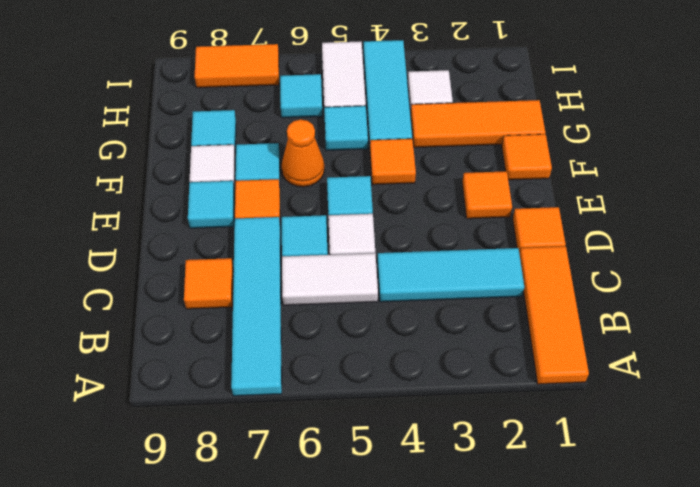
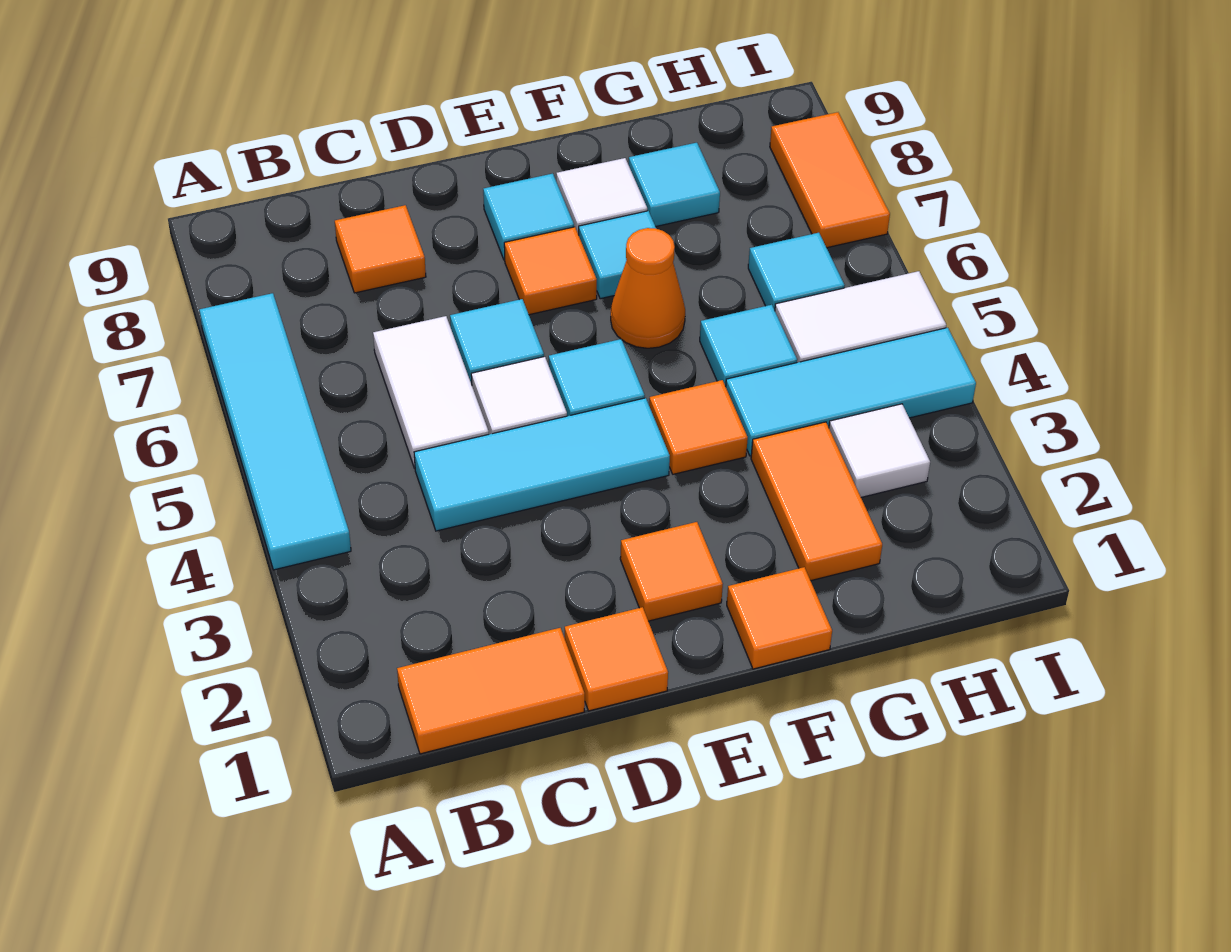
orange tile A1:C1 level 1 -> orange tile B1:C1 level 1
cyan tile A7:D7 level 1 -> cyan tile A4:A7 level 1
cyan tile C2:C4 level 1 -> cyan tile C4:E4 level 1
orange tile G1:G3 level 1 -> orange tile G2:G3 level 1

